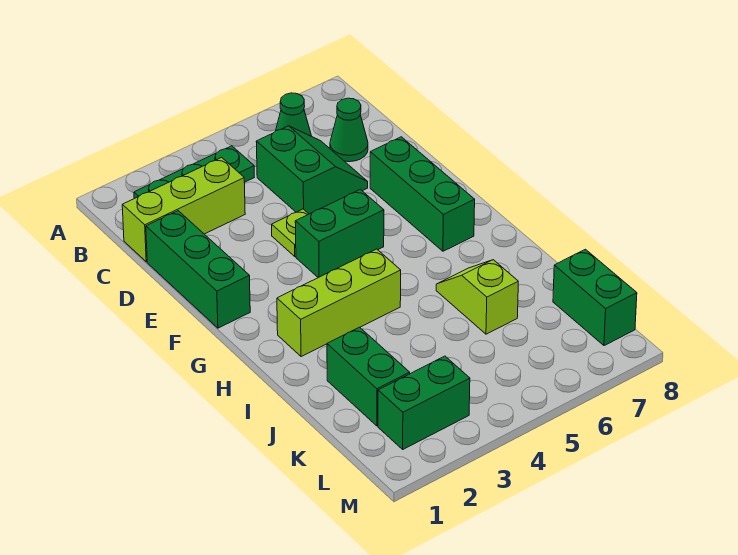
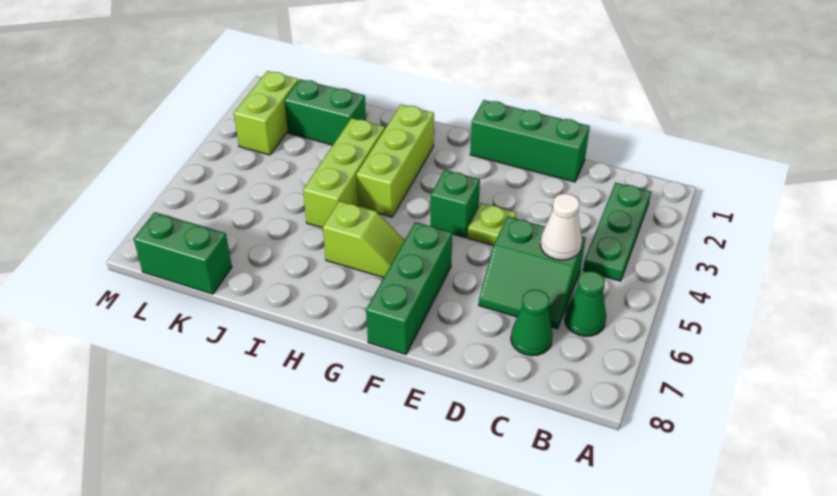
lime brick C1:C3 level 1 -> lime brick I3:I5 level 1
none -> white cone C5 level 2
green brick E7:G7 level 1 -> green brick F6:F8 level 1
green brick F4:F5 level 1 -> green brick F4 level 1
lime slope I6:J6 level 1 top J -> lime slope G6:H6 level 1 top H
green brick L2:L3 level 1 -> lime brick L2:L3 level 1

